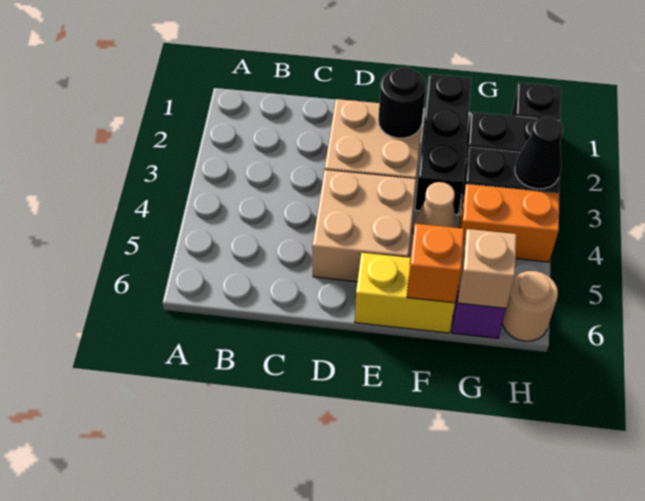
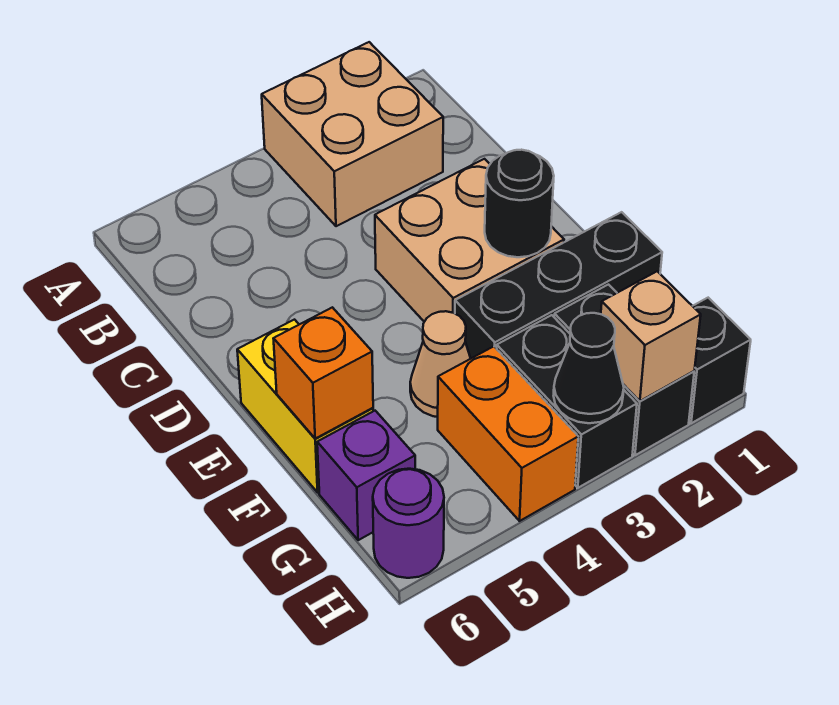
tan brick D4:E5 level 1 -> tan brick A2:B3 level 1
tan brick G6 level 2 -> tan brick H2 level 2
tan round brick H6 level 1 -> purple round brick H6 level 1

